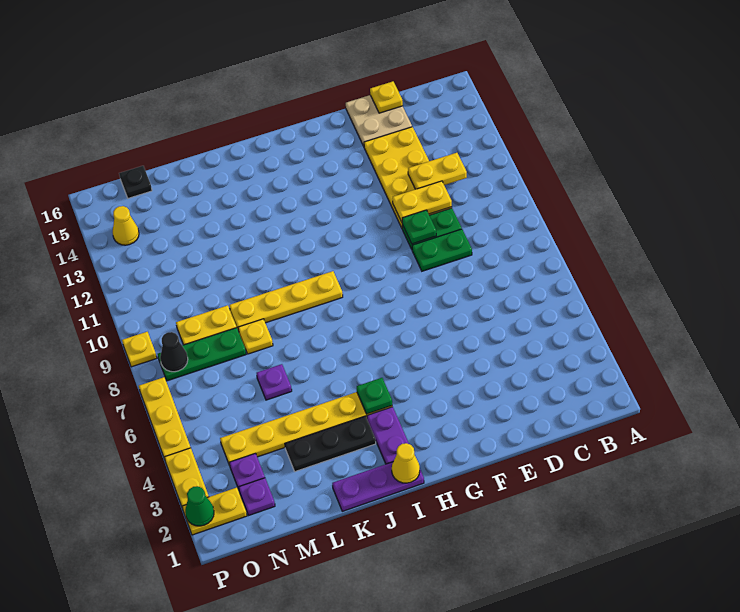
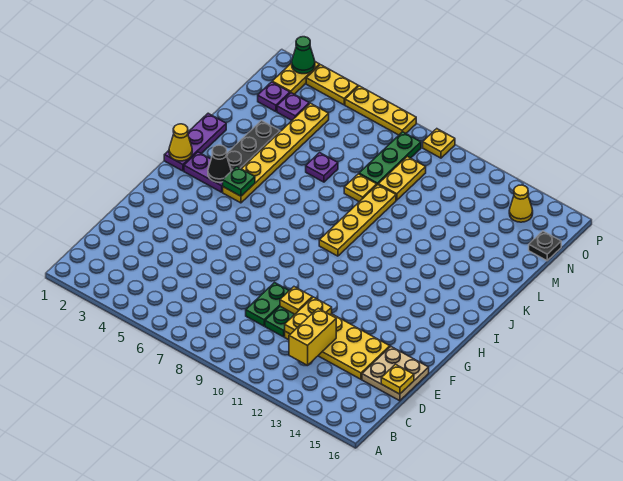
yellow plate C12:D12 level 2 -> yellow brick C12:D12 level 2
green plate E10 level 2 -> yellow plate E10 level 2
black cone O8 level 2 -> black cone I3 level 2

